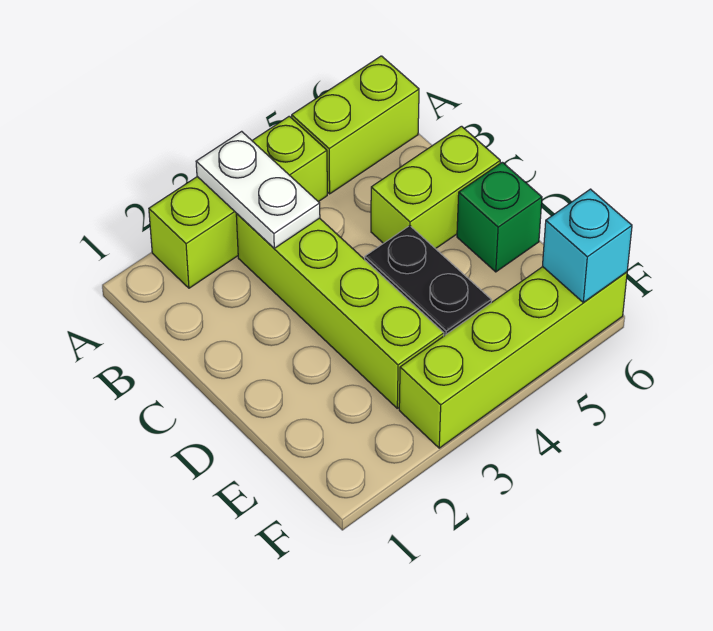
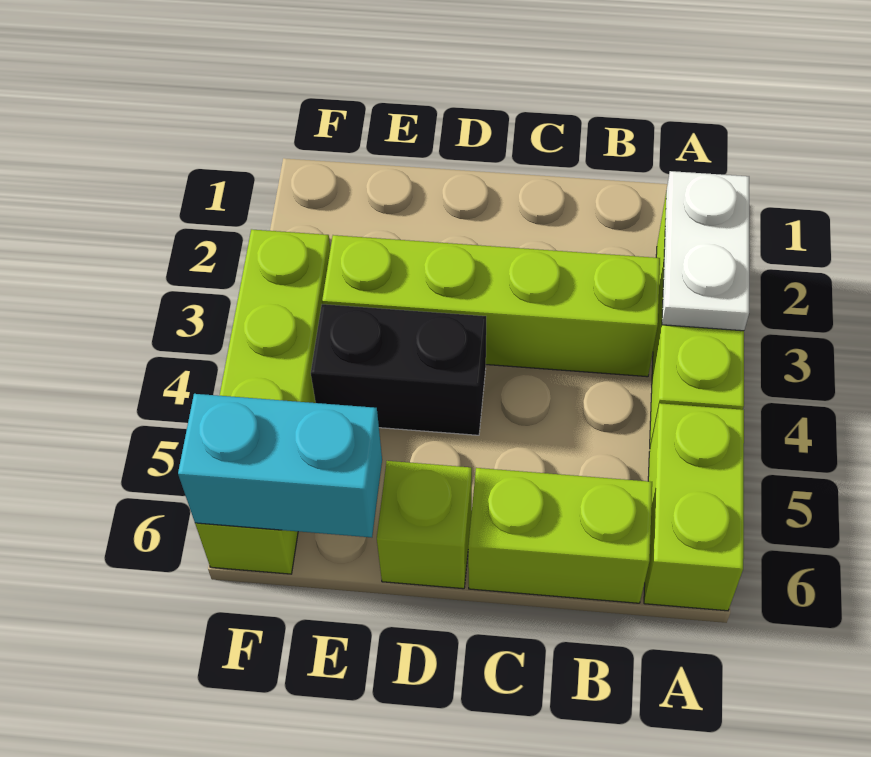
white plate A3:B3 level 2 -> white plate A2:A3 level 2
lime brick C5:C6 level 1 -> lime brick B6:C6 level 1
green brick D6 level 1 -> lime brick D6 level 1
cyan brick F6 level 2 -> cyan brick E6:F6 level 2

